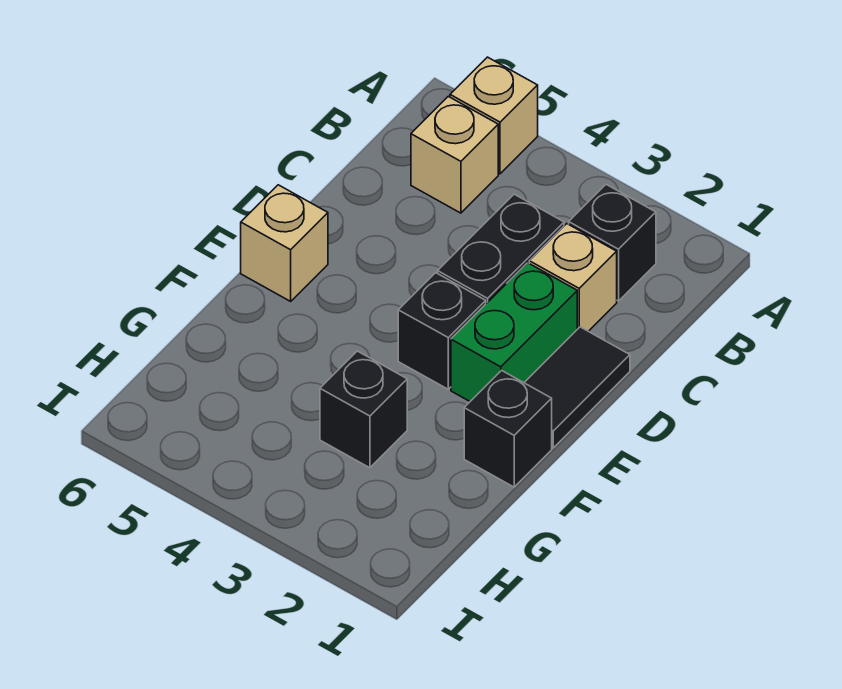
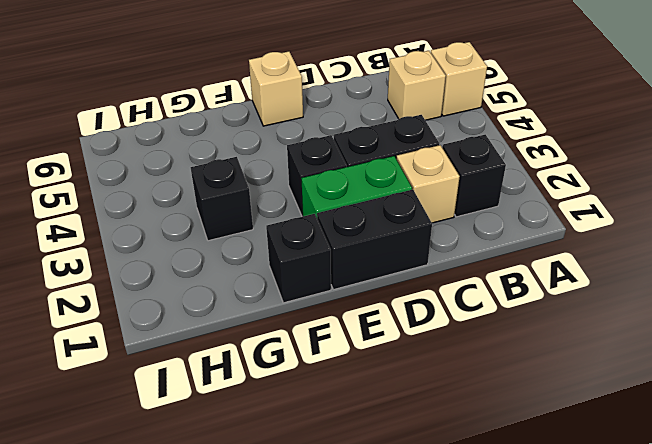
black tile D1:E1 level 1 -> black brick D1:E1 level 1

